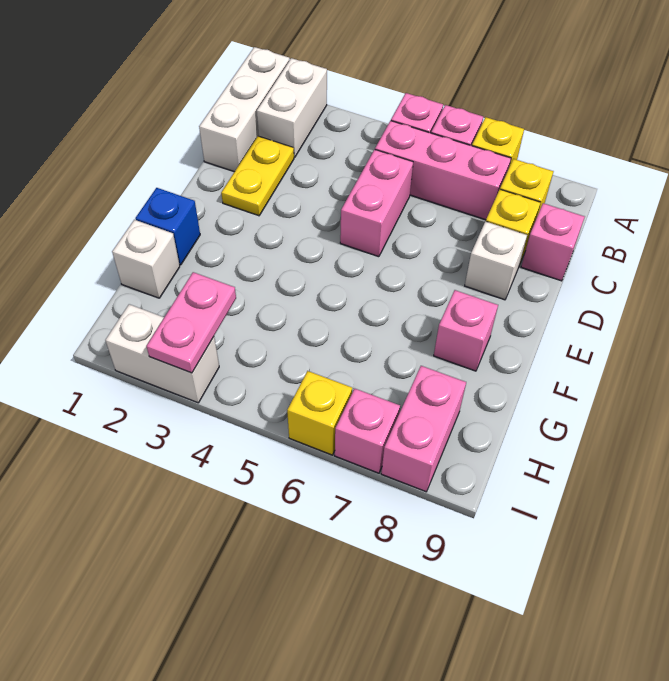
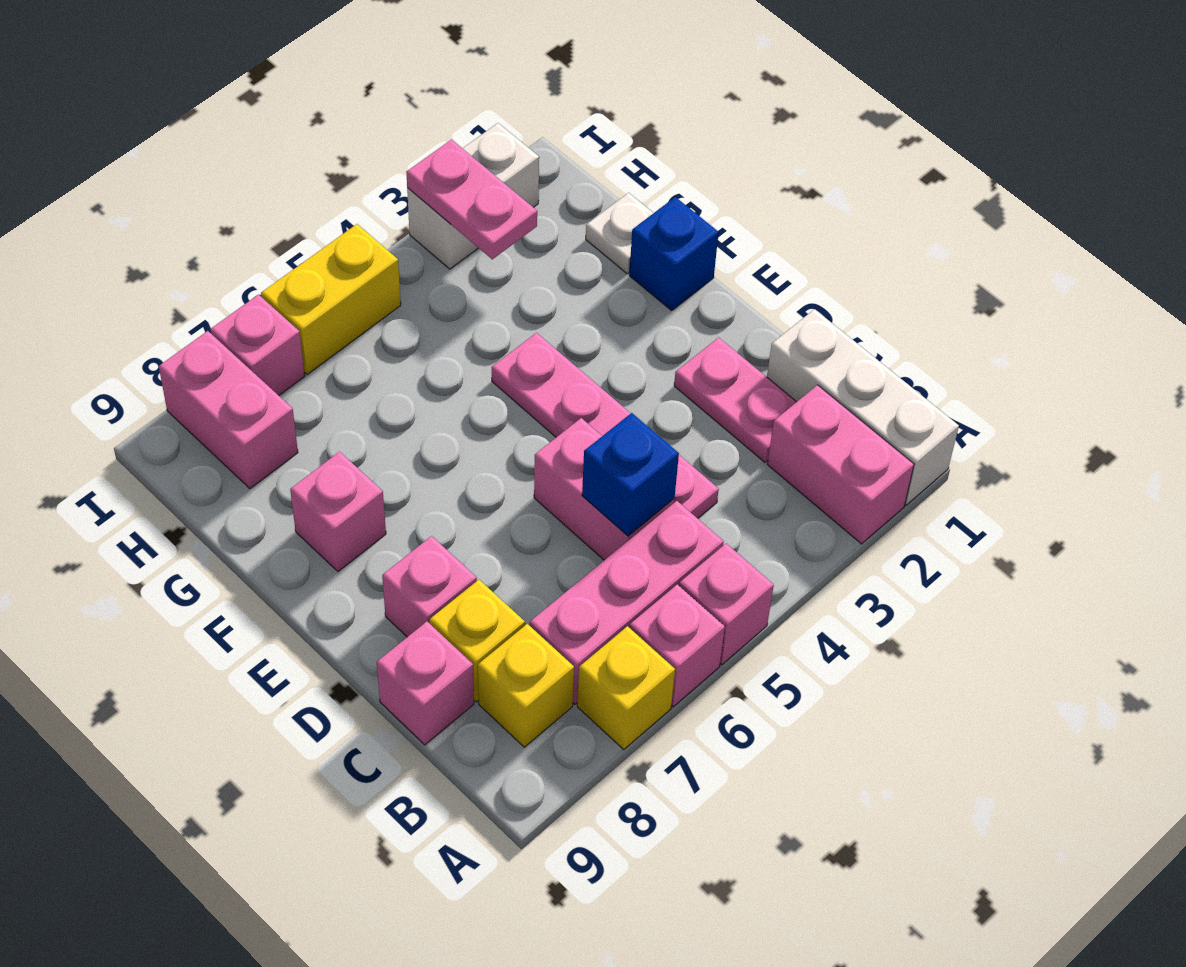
white brick A2:B2 level 1 -> pink brick A2:B2 level 1
yellow plate C2:D2 level 1 -> pink plate C2:D2 level 1
none -> pink plate C4:F4 level 1
none -> blue brick C5 level 2
white brick D8 level 1 -> pink brick D8 level 1
white brick G1 level 1 -> white plate G1 level 1
yellow brick I6 level 1 -> yellow brick I5:I6 level 1

